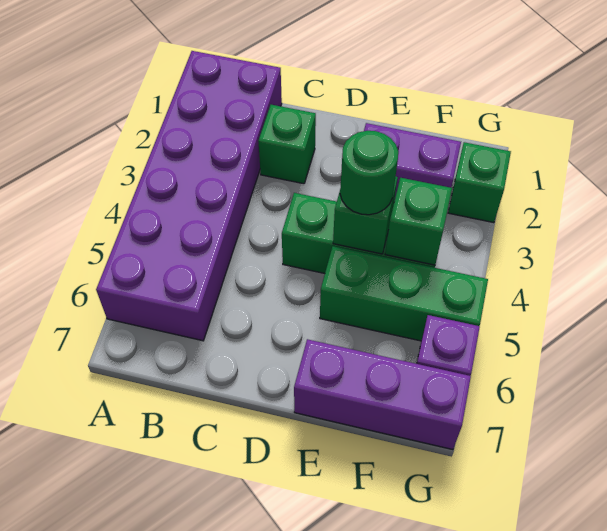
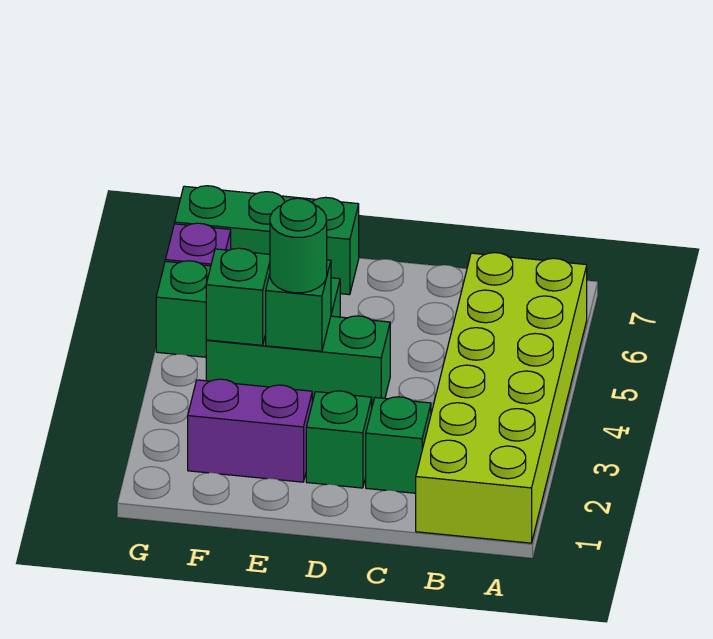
purple brick A1:B6 level 1 -> lime brick A1:B6 level 1
purple brick E7:G7 level 1 -> green brick E7:G7 level 1
green brick G2 level 1 -> green brick D2 level 1

